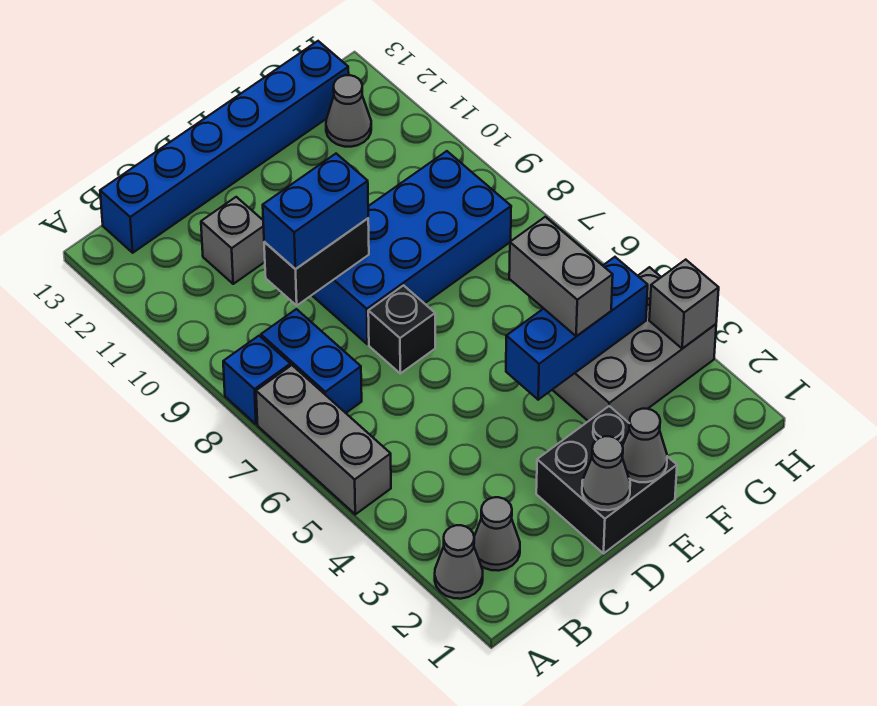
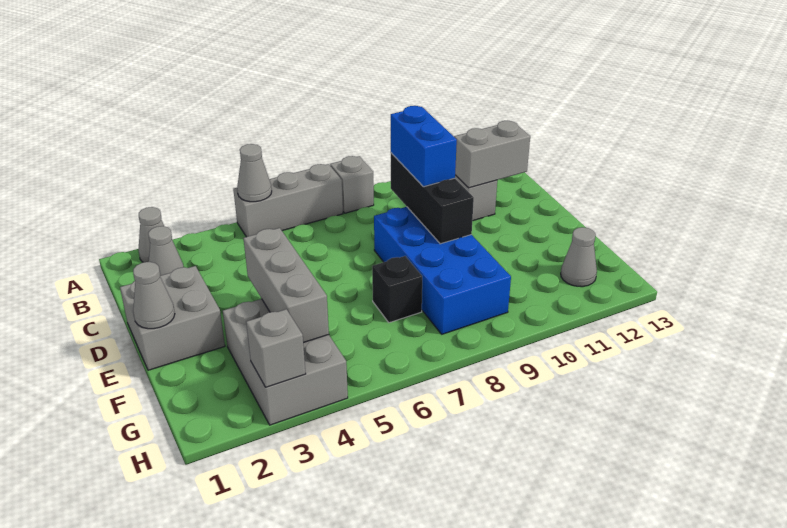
blue brick A8 level 1 -> grey brick A8 level 1
blue brick B7:B8 level 1 -> none
blue brick B13:G13 level 1 -> none
black brick C9:D9 level 2 -> black brick C9:E9 level 2
black brick D1:E2 level 1 -> grey brick D1:E2 level 1
grey cone D1 level 2 -> grey cone A5 level 2
black brick D7 level 1 -> black brick F7 level 1
blue brick E4:G4 level 2 -> grey brick E4:G4 level 2
grey brick F4:F5 level 3 -> grey brick C11:C12 level 2

